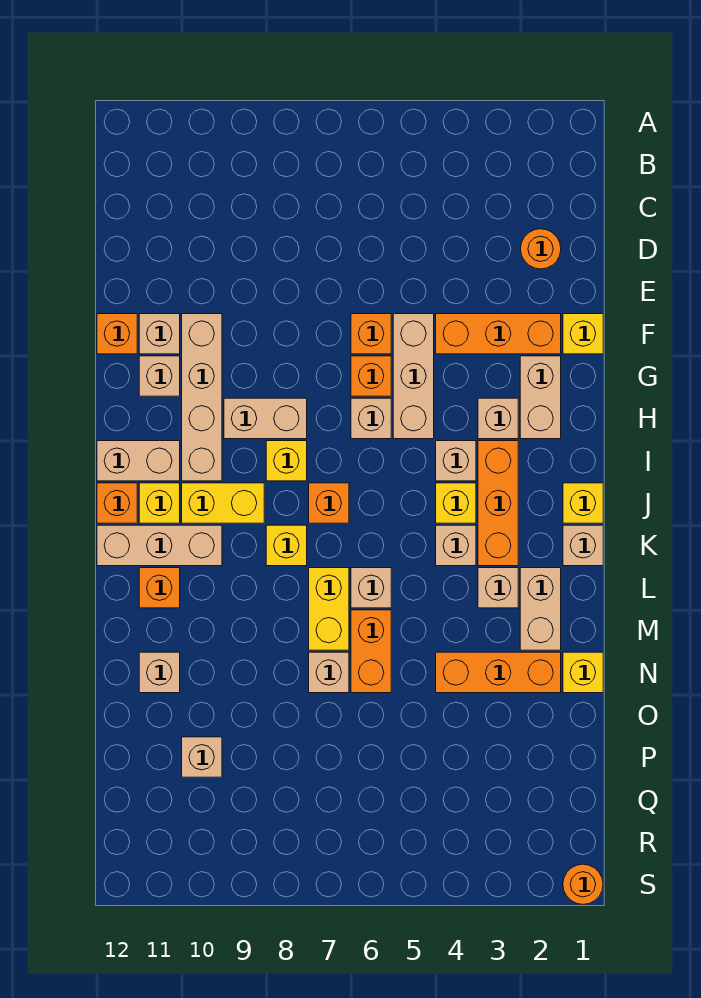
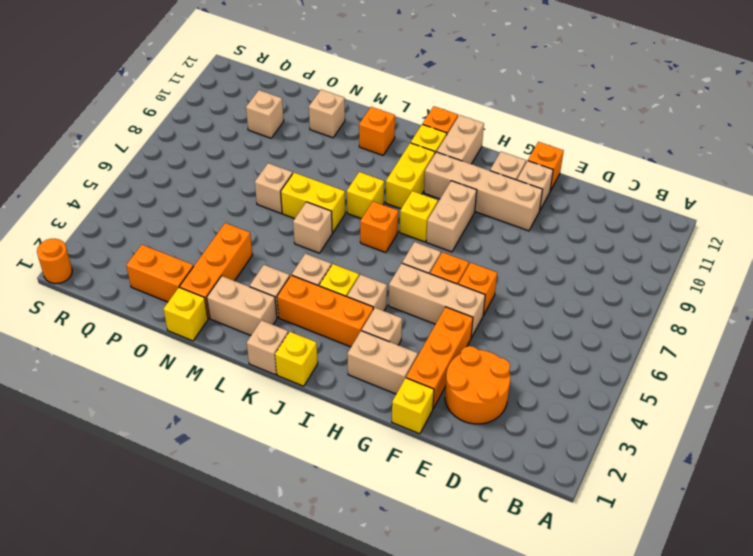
orange round brick D2 level 1 -> orange round brick D2:E3 level 1
tan brick K10:K12 level 1 -> none
orange brick M6:N6 level 1 -> orange brick O2:P2 level 1

